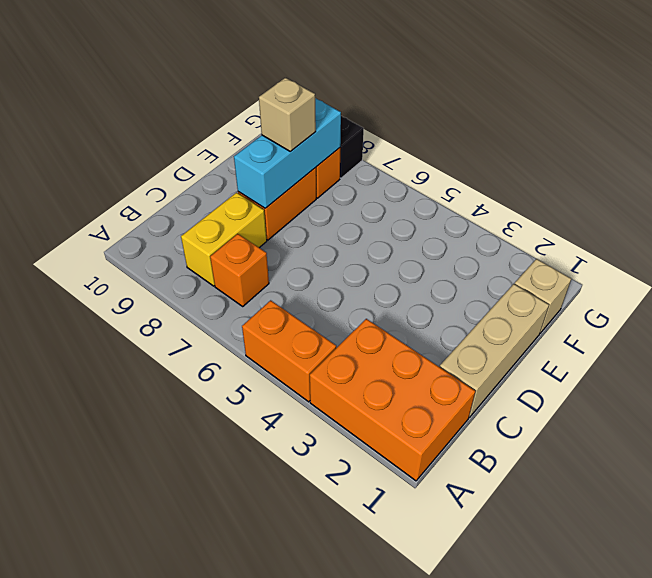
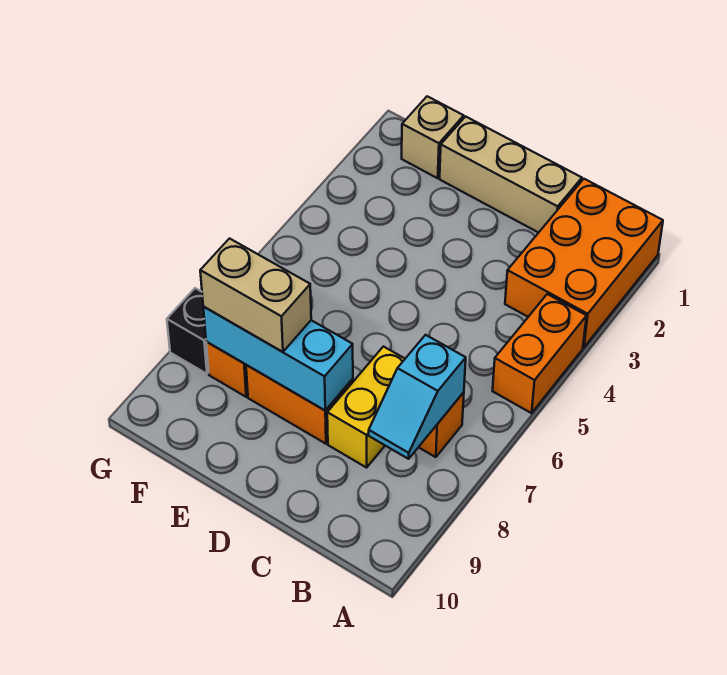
none -> cyan slope B7:B8 level 2 top 7
yellow brick B8:C8 level 1 -> yellow brick C7:C8 level 1
tan brick E8 level 3 -> tan brick E8:F8 level 3

